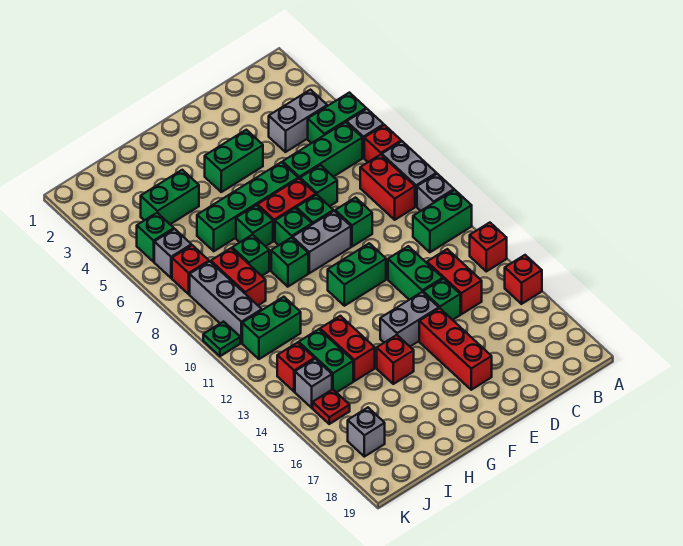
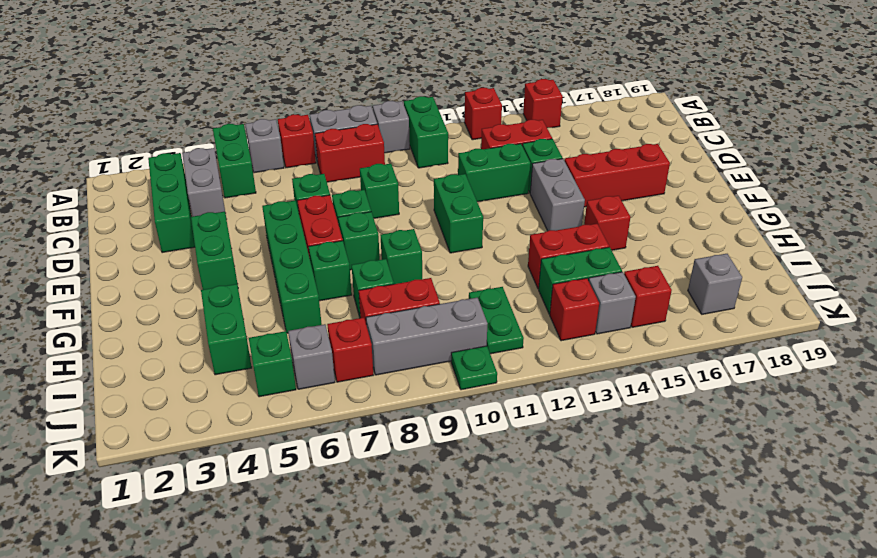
green brick B6:D6 level 1 -> green brick B3:D3 level 1
grey brick E9:F9 level 1 -> none
green brick I11:J11 level 1 -> green plate I11:J11 level 1
red plate J15 level 1 -> red brick J15 level 1

